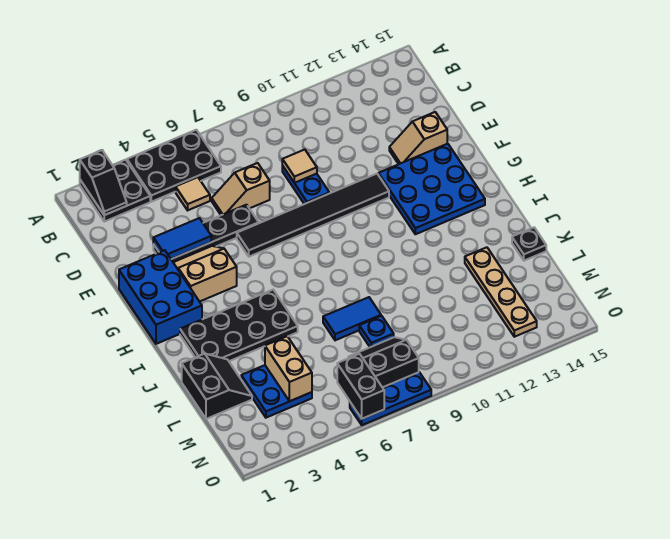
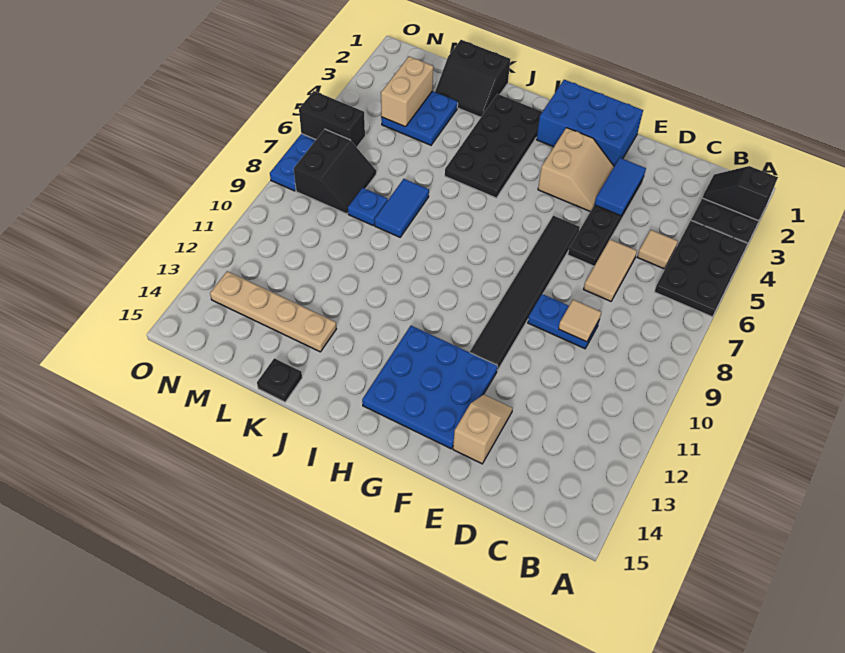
tan slope D6:D7 level 1 top 7 -> tan tile D6:D7 level 1
tan brick L4:M4 level 2 -> tan brick M3:M4 level 2

